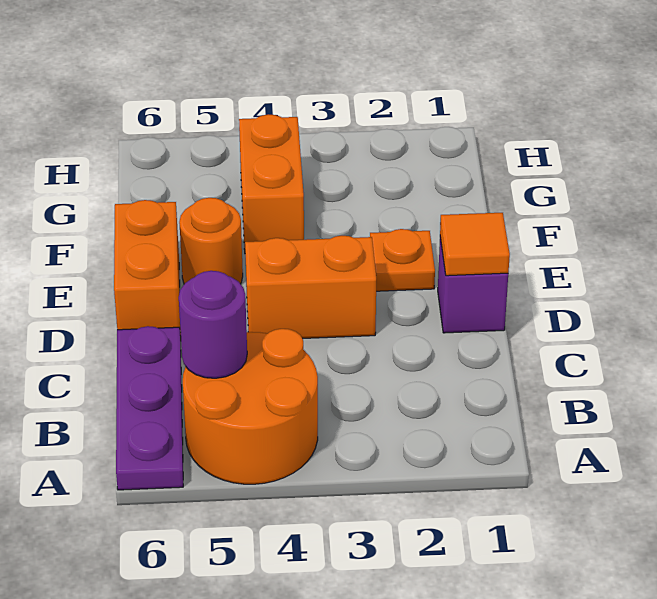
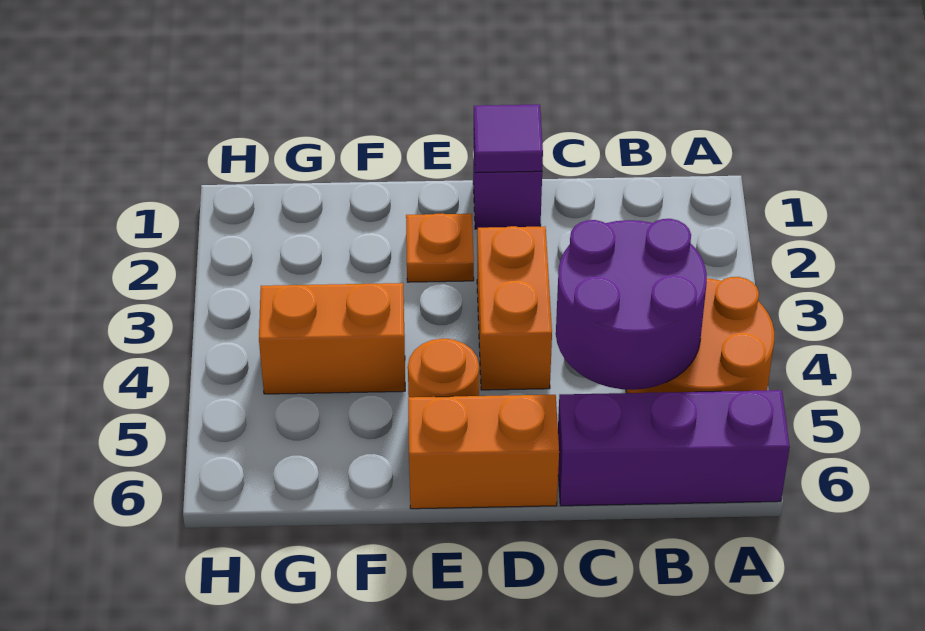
purple plate A6:C6 level 1 -> purple brick A6:C6 level 1
purple round brick B5 level 2 -> purple round brick B4:C5 level 2
orange tile D1 level 2 -> purple tile D1 level 2

